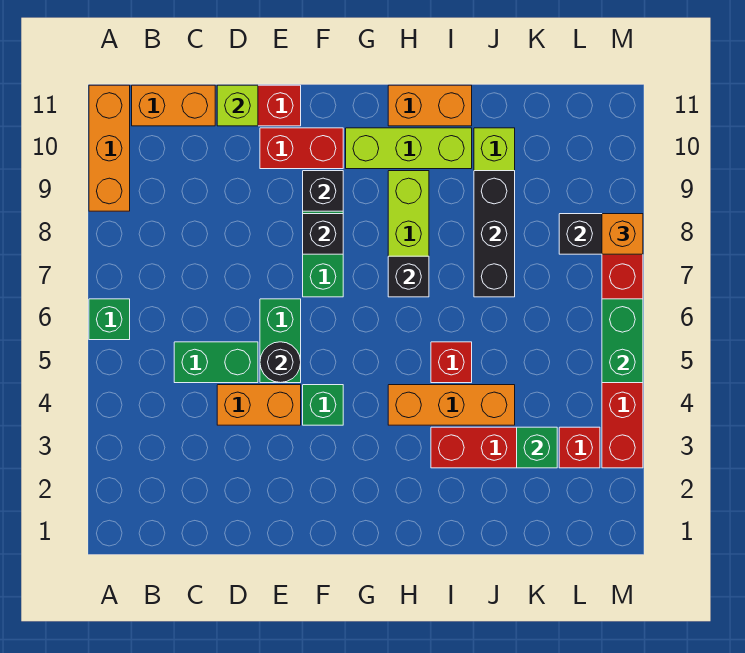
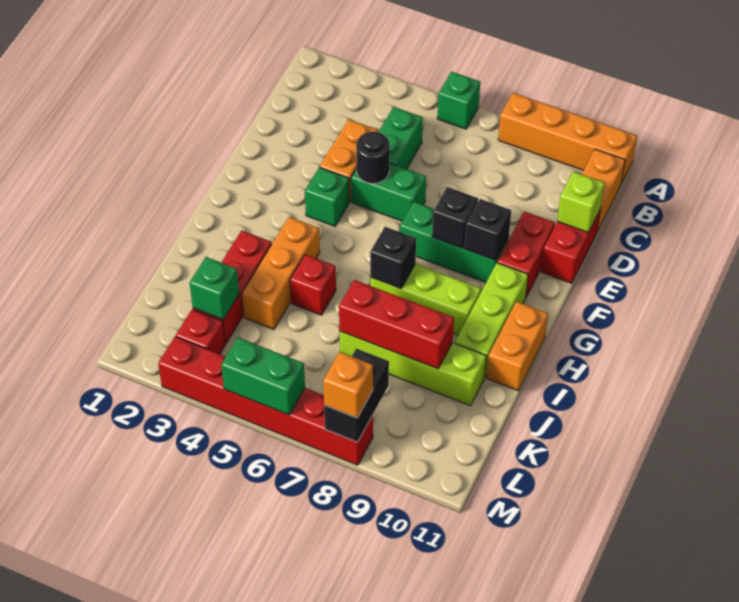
orange brick A9:A11 level 1 -> orange brick A8:A11 level 1
black brick J7:J9 level 2 -> red brick J7:J9 level 2

